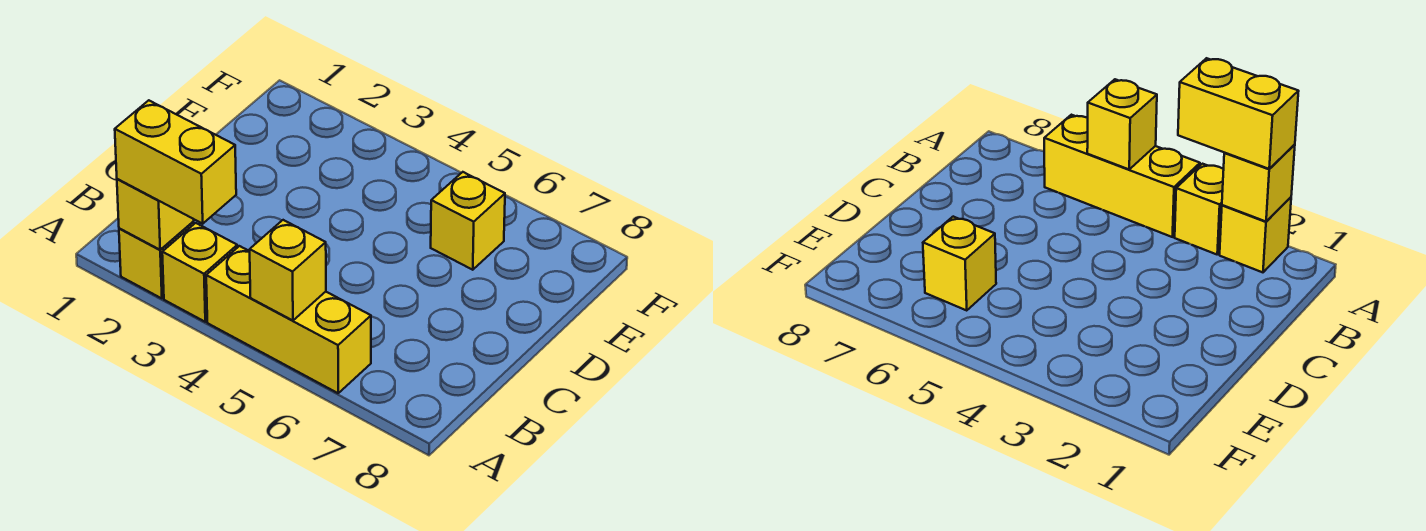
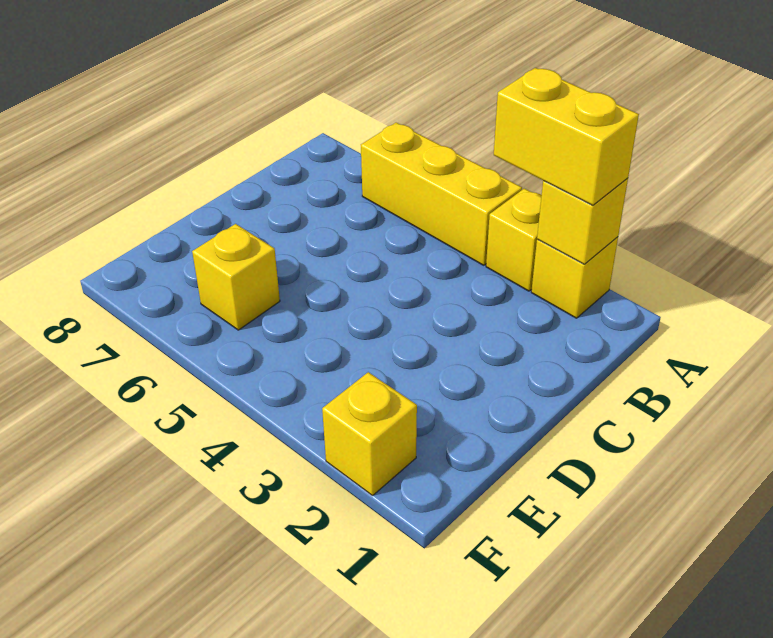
yellow brick A5 level 2 -> yellow brick F2 level 1

